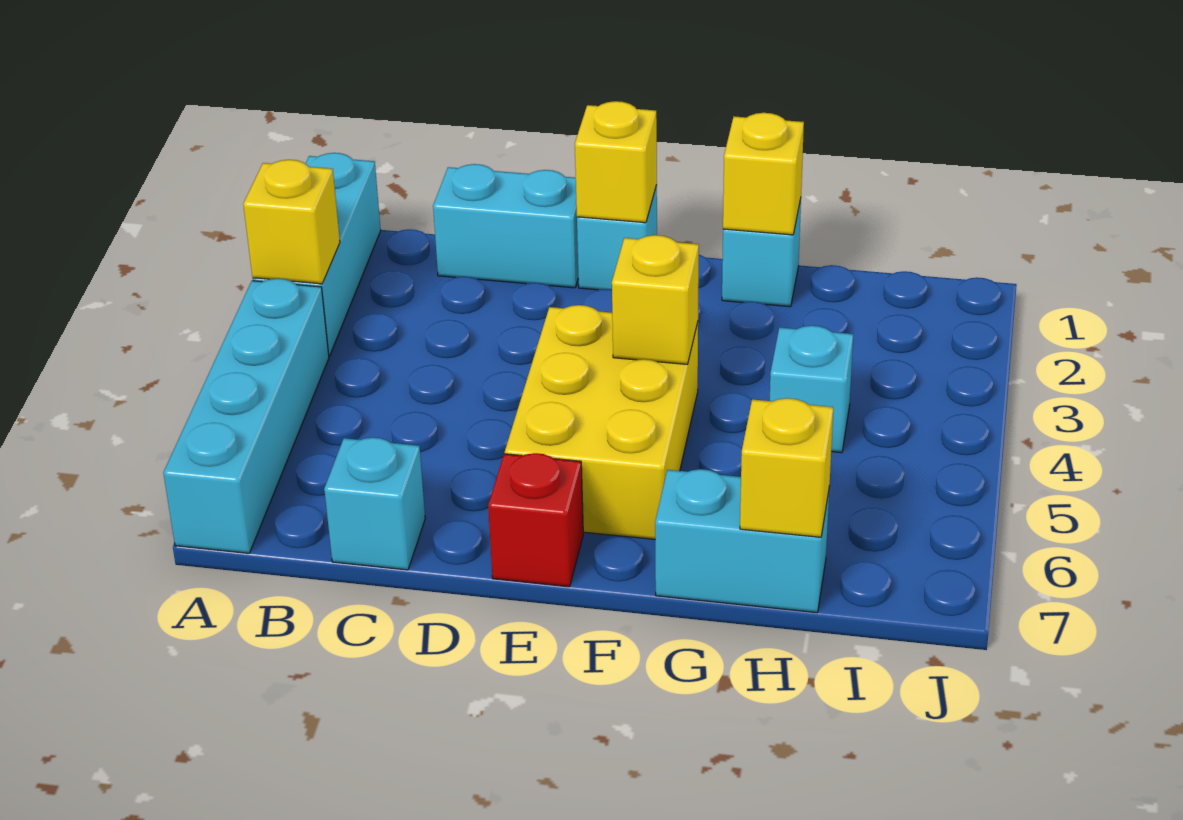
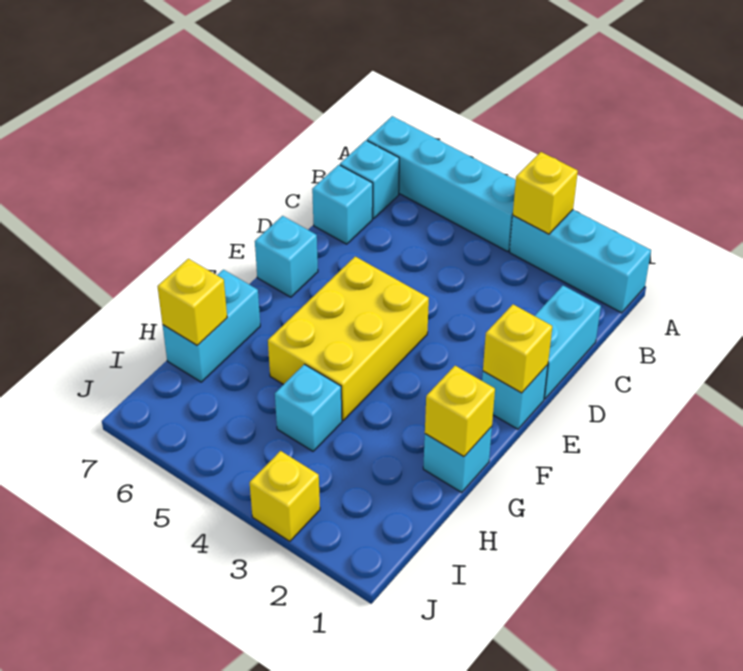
none -> cyan brick B7 level 1
yellow brick E4:F6 level 1 -> yellow brick E4:G5 level 1
red brick E7 level 1 -> cyan brick E7 level 1
yellow brick F4 level 2 -> yellow brick J3 level 1

